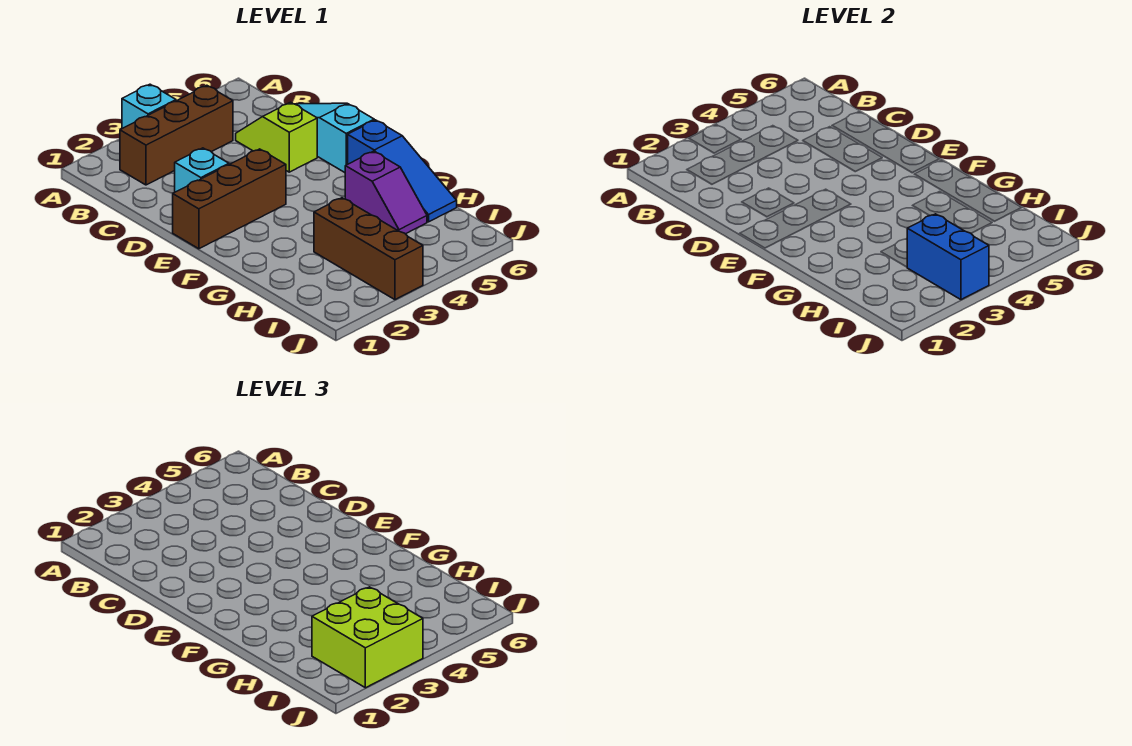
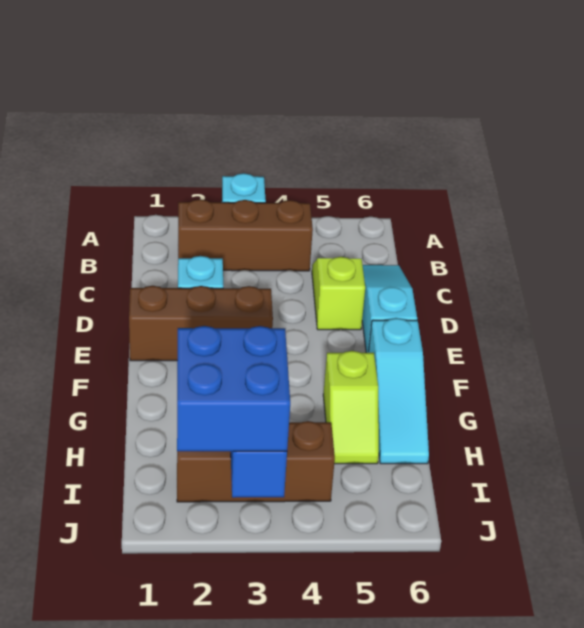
blue slope F6:H6 level 1 top F -> cyan slope F6:H6 level 1 top F
purple slope G5:H5 level 1 top G -> lime slope G5:H5 level 1 top G
brown brick H3:J3 level 1 -> brown brick I2:I4 level 1
lime brick I2:J3 level 3 -> blue brick I2:J3 level 3

